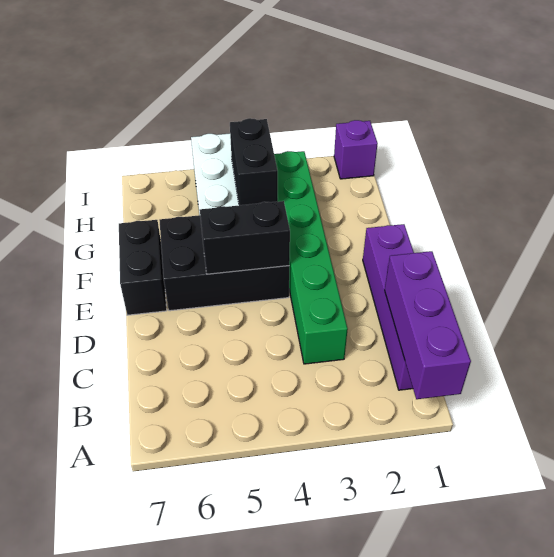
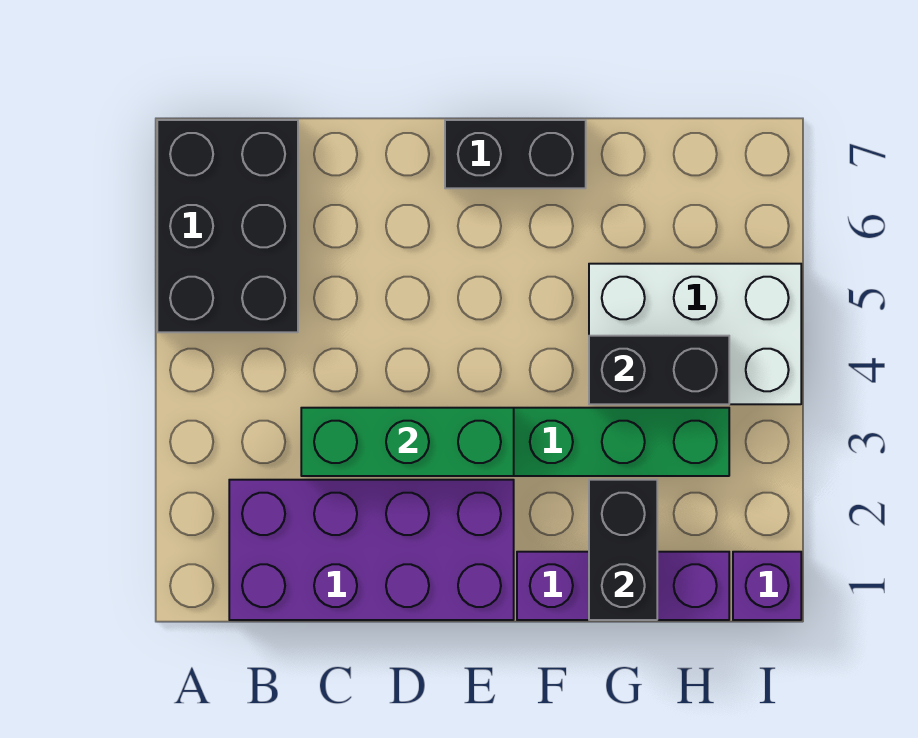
purple brick A1:C1 level 2 -> purple brick F1:H1 level 1
purple brick B1:E1 level 1 -> purple brick B1:E2 level 1
none -> green brick C3:E3 level 2
black brick E4:F6 level 1 -> black brick A5:B7 level 1
black brick E4:E5 level 2 -> black brick G1:G2 level 2

